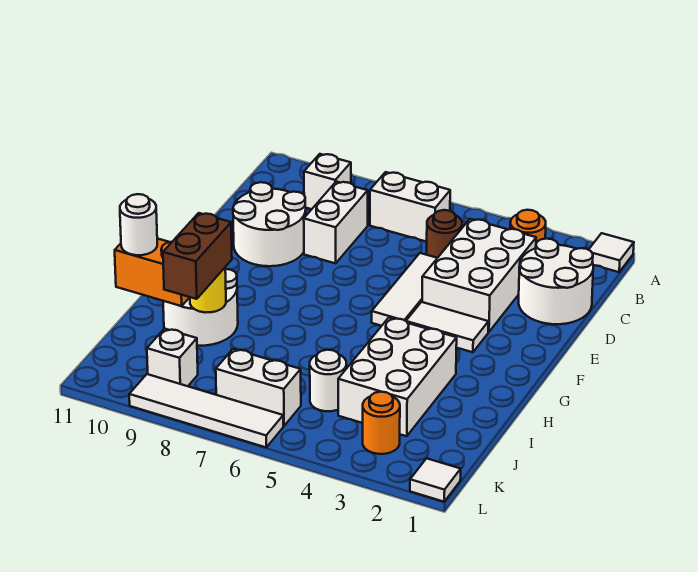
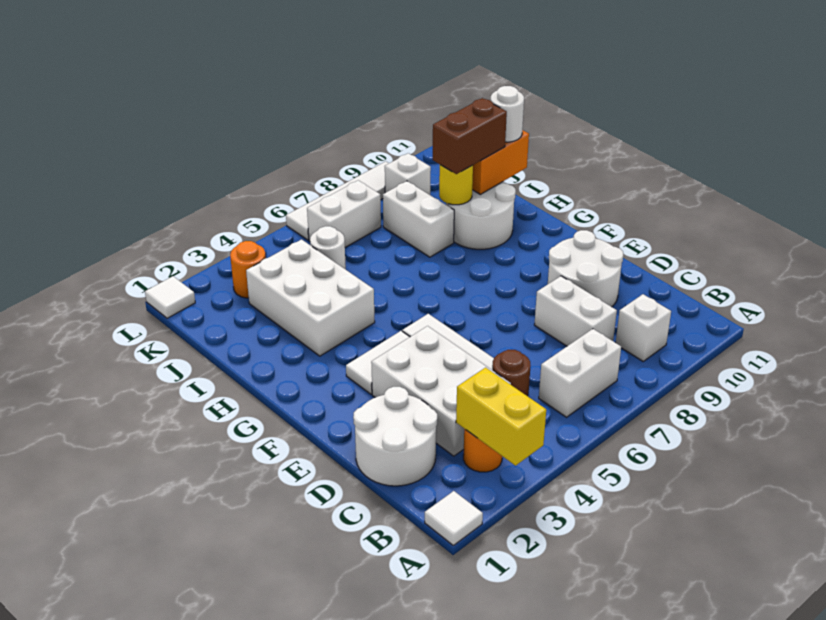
none -> yellow brick A3:B3 level 2
none -> white brick I8:J8 level 1
brown brick I9:J9 level 3 -> brown brick I9:I10 level 3

